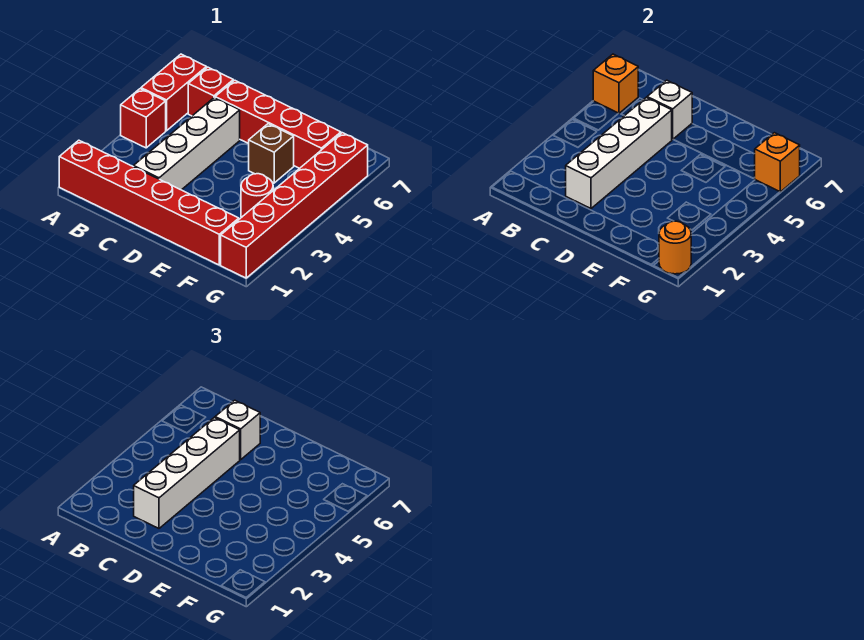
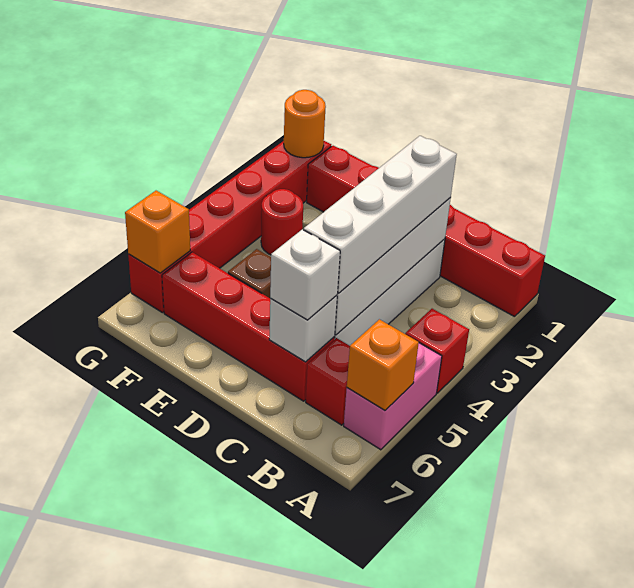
red brick A5:A6 level 1 -> pink brick A5:A6 level 1

